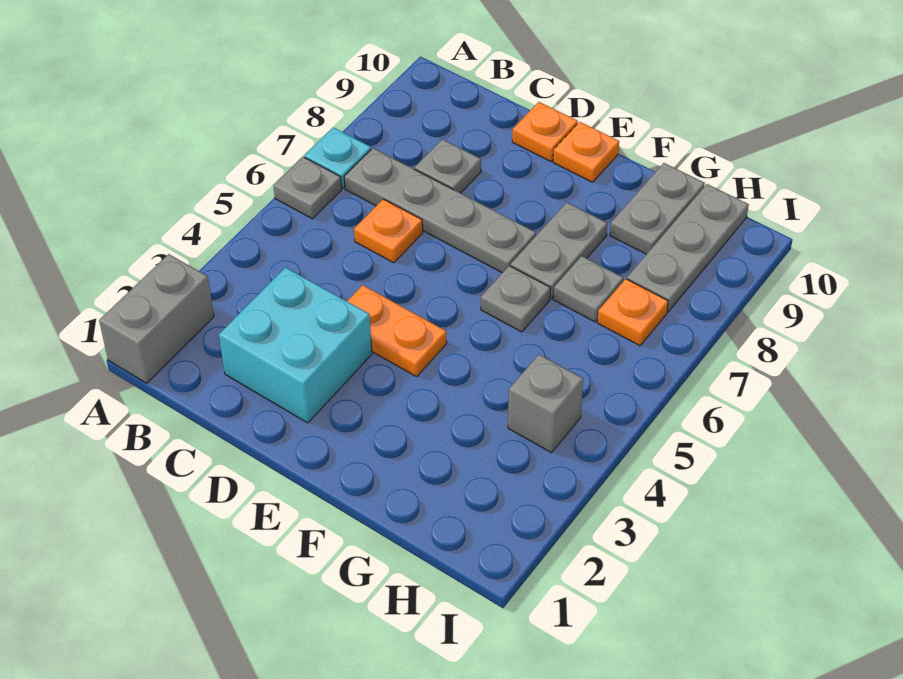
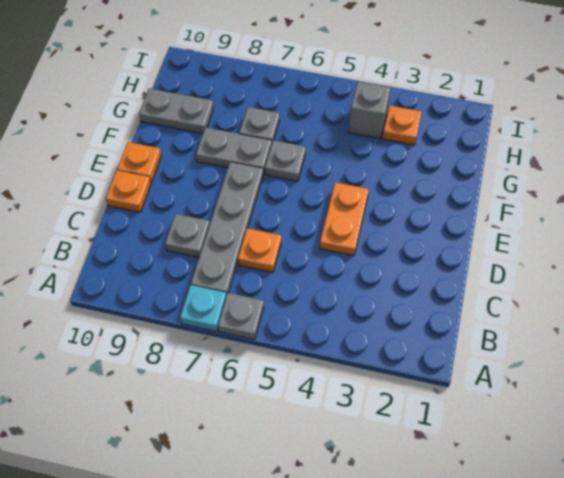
grey brick A1:A2 level 1 -> none
cyan brick C2:D3 level 1 -> none
orange plate H7 level 1 -> orange plate H3 level 1
grey plate H8:H10 level 1 -> none

